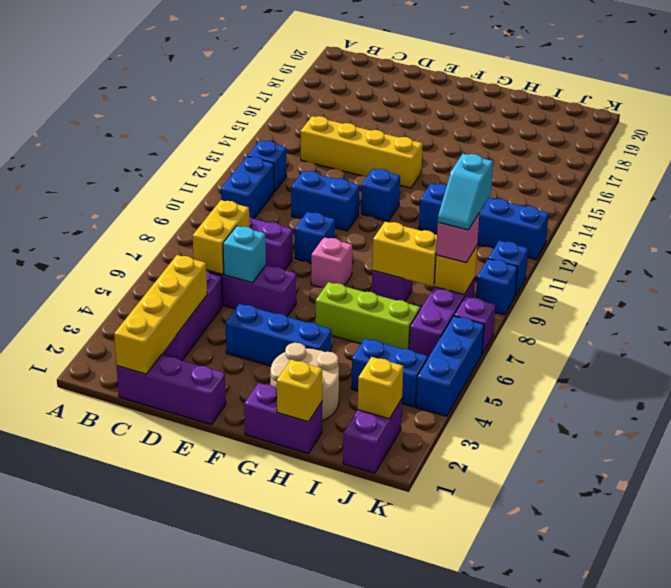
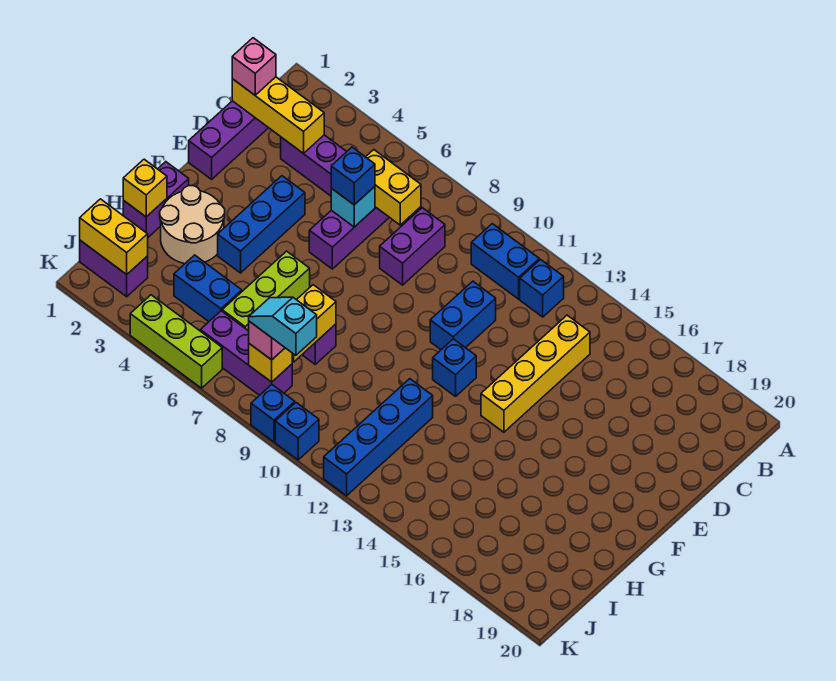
yellow brick C1:C4 level 2 -> yellow brick C1:C3 level 2
blue brick E9 level 1 -> blue brick D6 level 3
pink brick F8 level 1 -> pink brick C1 level 3
blue brick I4:J4 level 1 -> blue brick I4:I5 level 1
yellow brick J2 level 2 -> yellow brick J1:J2 level 2
blue brick K4:K6 level 1 -> lime brick K4:K6 level 1
purple brick K7 level 1 -> none

